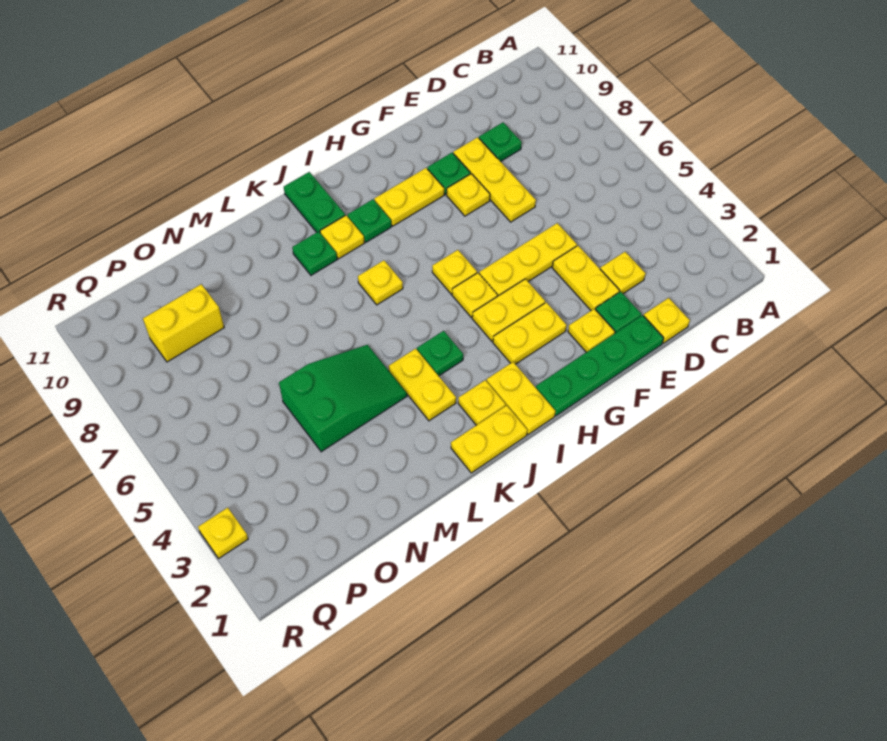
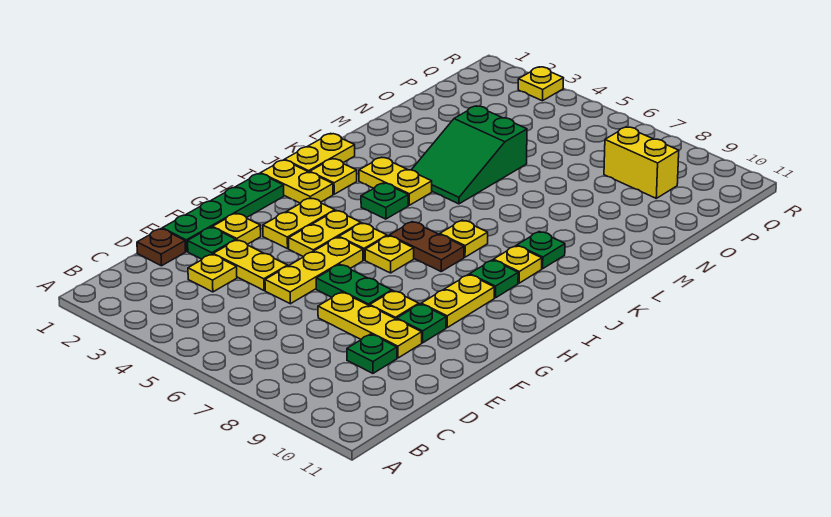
yellow plate D1 level 1 -> brown plate D1 level 1
none -> brown plate I6:I7 level 1
green plate J10:J11 level 1 -> green plate F6:F7 level 1
yellow brick O9:P9 level 1 -> yellow brick P8:P9 level 1

